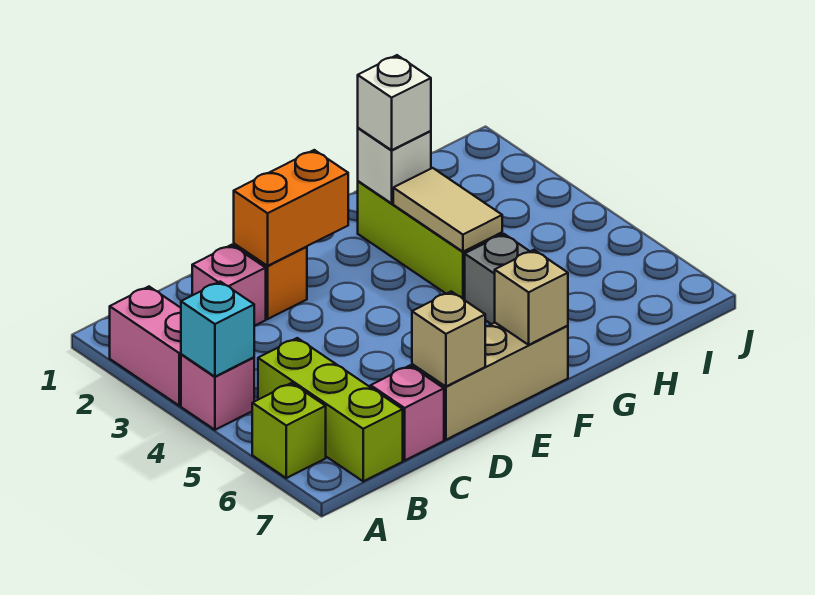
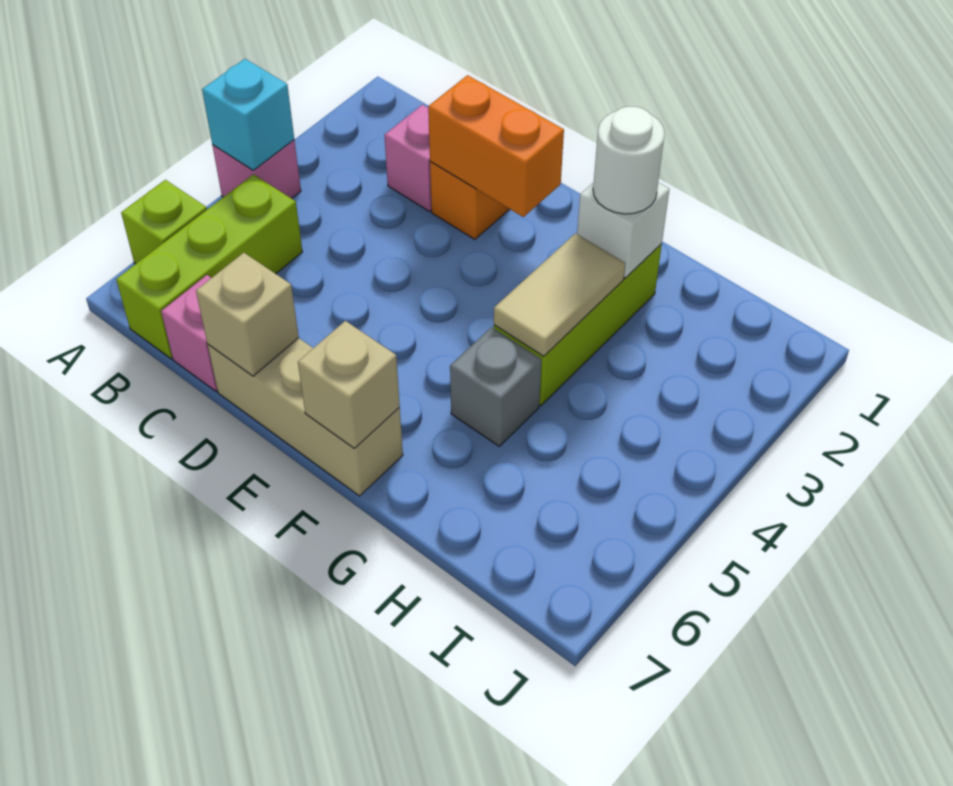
pink brick A2:A3 level 1 -> none
white brick G2 level 3 -> white round brick G2 level 3

